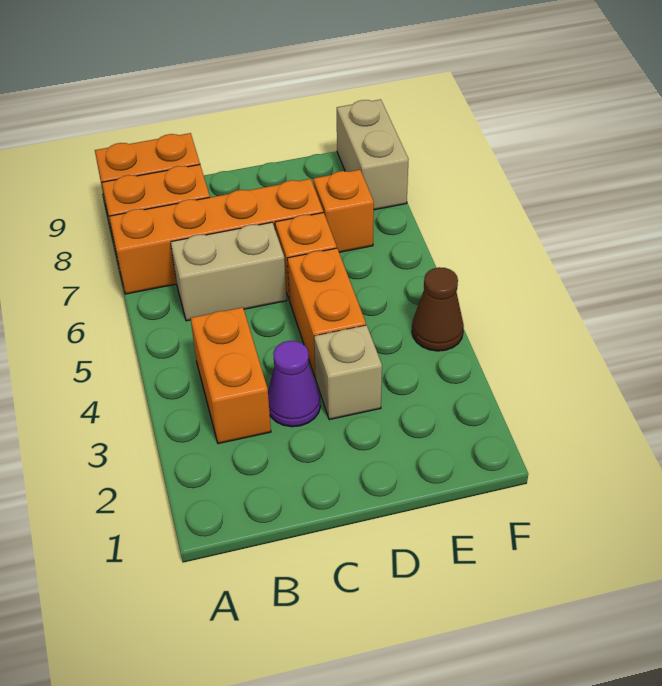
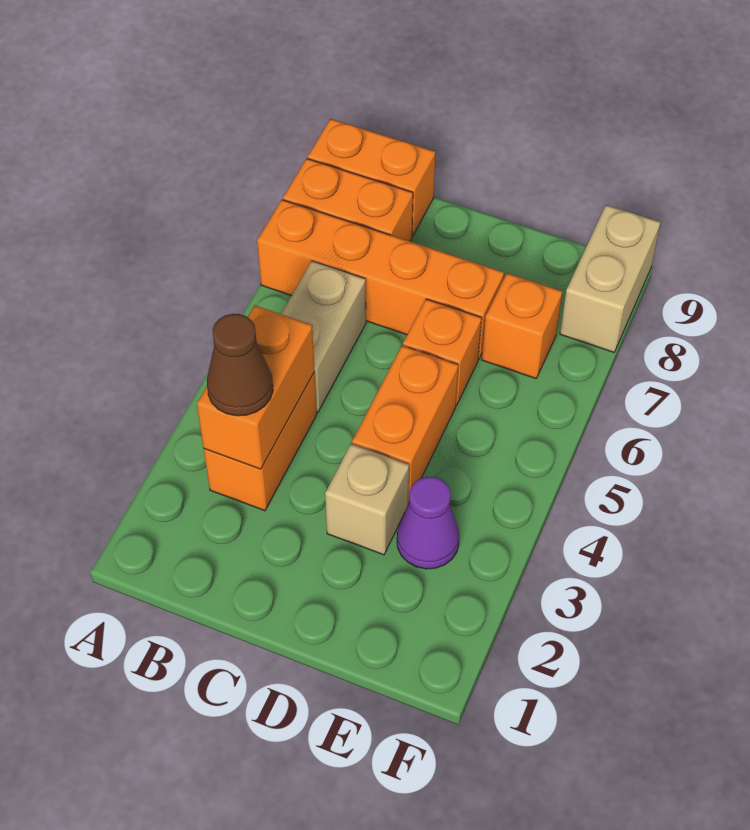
none -> orange brick B3:B4 level 2
tan brick B6:C6 level 1 -> tan brick B5:B6 level 1
purple cone C3 level 1 -> purple cone E3 level 1
brown cone F4 level 1 -> brown cone B3 level 3

